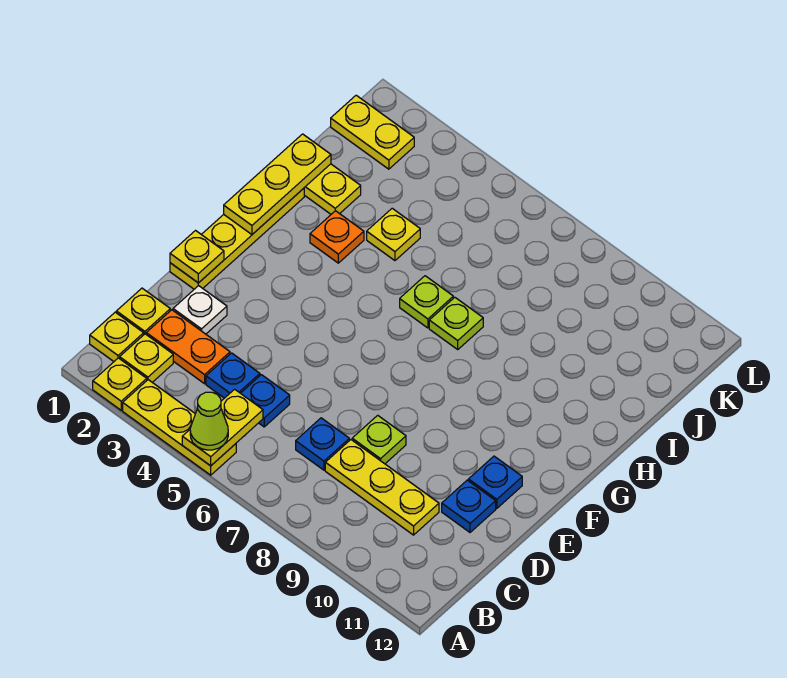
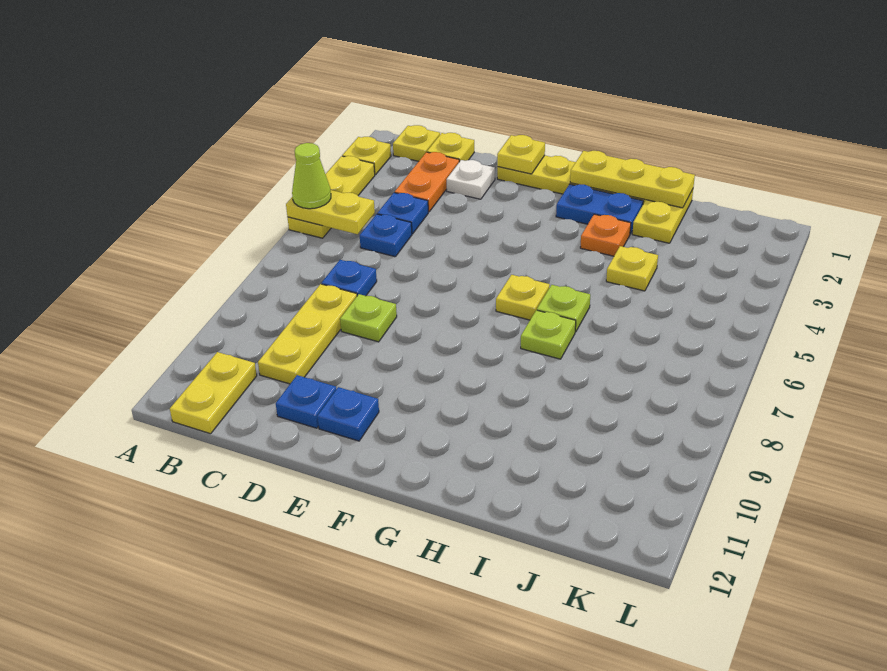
yellow plate B2 level 1 -> yellow plate G6 level 1
none -> blue plate G2:H2 level 1
yellow plate K1:K2 level 1 -> yellow plate B11:B12 level 1

